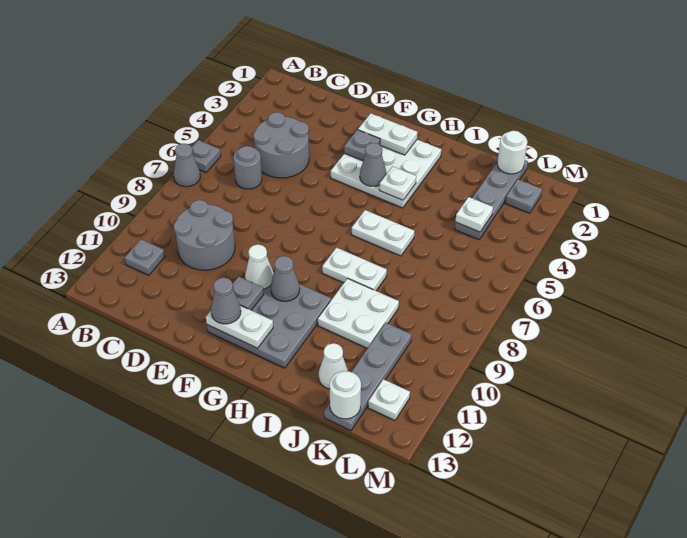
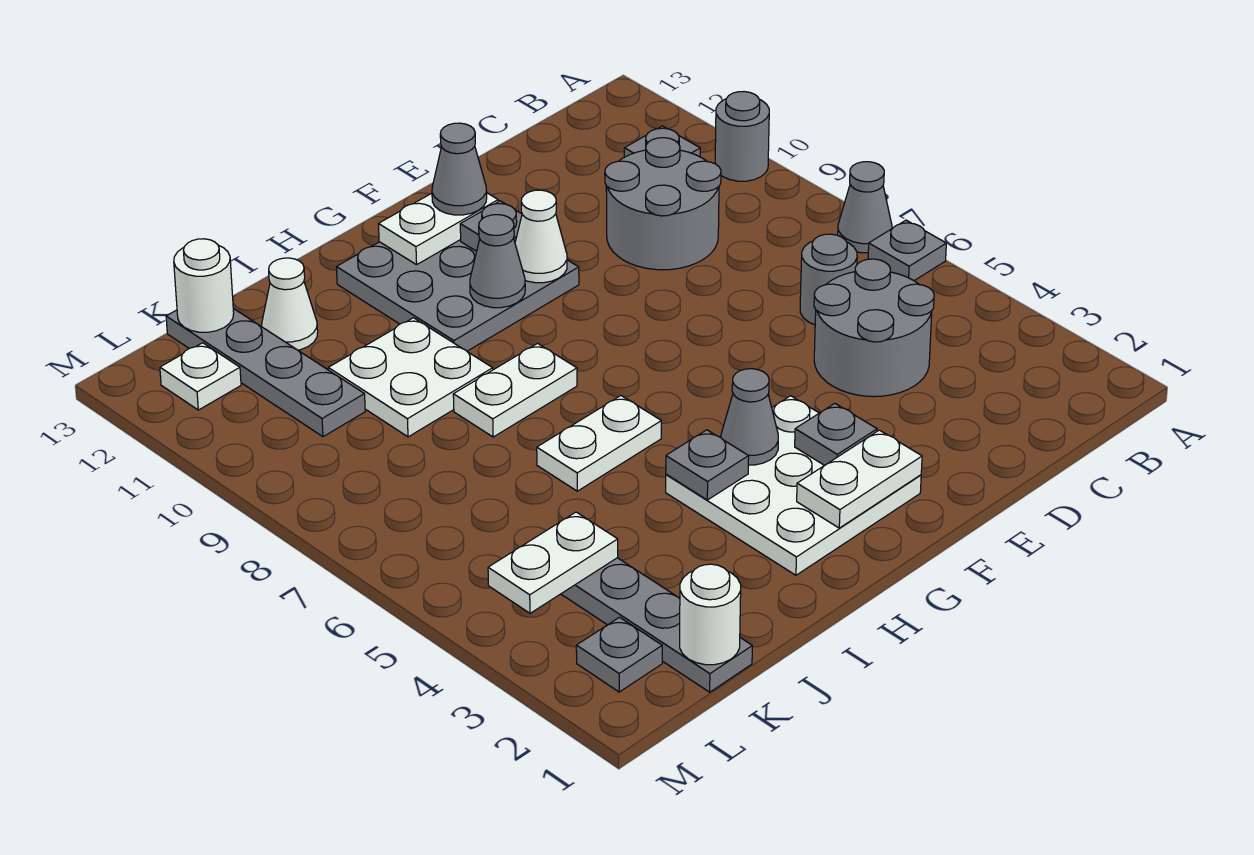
none -> grey round brick A10 level 1
white plate H4 level 2 -> grey plate H4 level 2
white plate K4 level 2 -> white plate K4:L4 level 2

